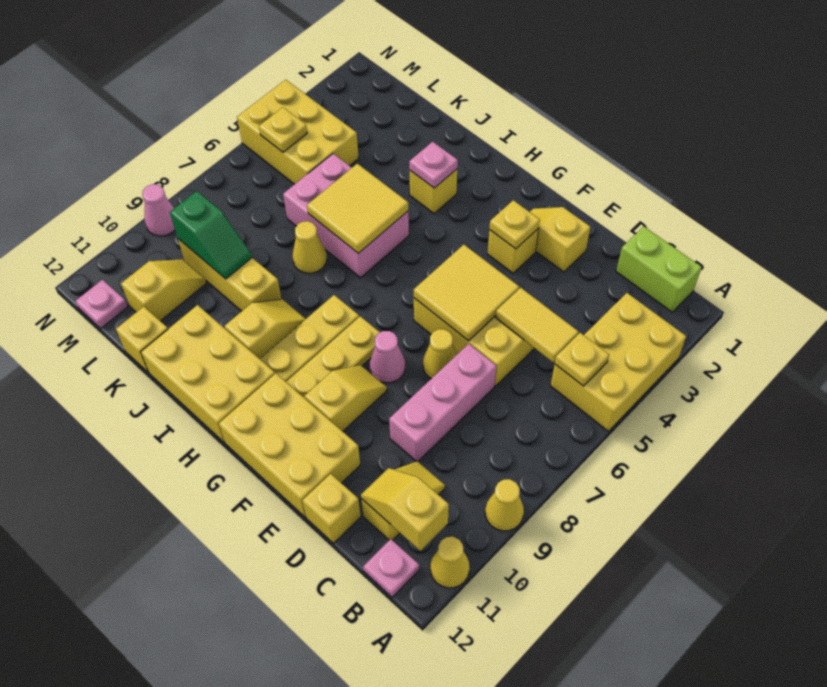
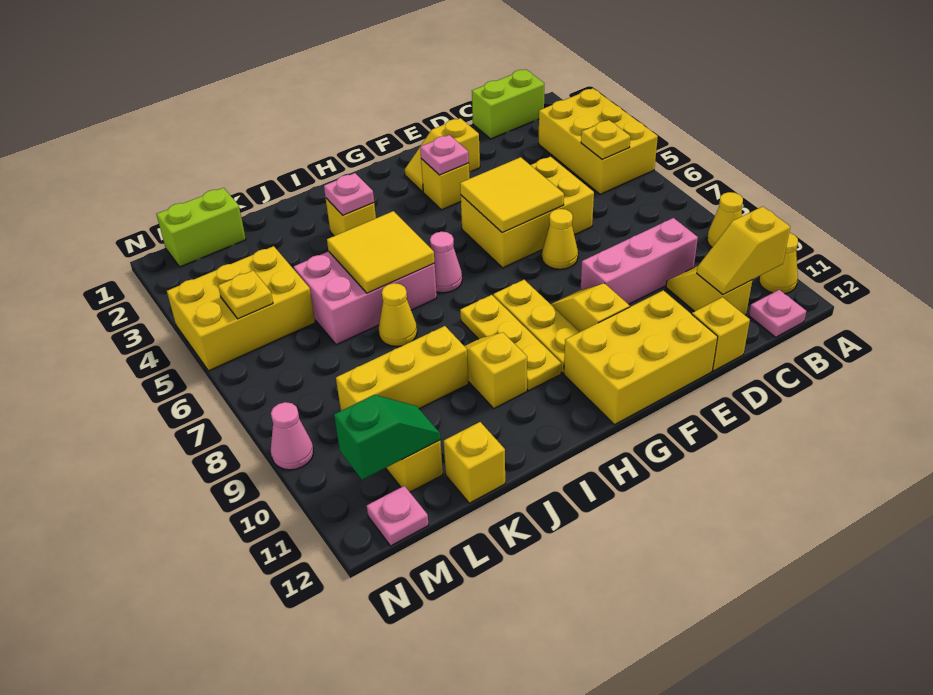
yellow tile C5:D5 level 2 -> none
pink brick D7:D9 level 1 -> pink brick C9:E9 level 1
yellow plate F3 level 2 -> pink plate F3 level 2
pink cone F8 level 1 -> pink cone H6 level 1
yellow brick H11:J12 level 1 -> none
green slope K9:L9 level 2 top L -> green slope L11:M11 level 2 top M
none -> lime brick L1:M1 level 1

